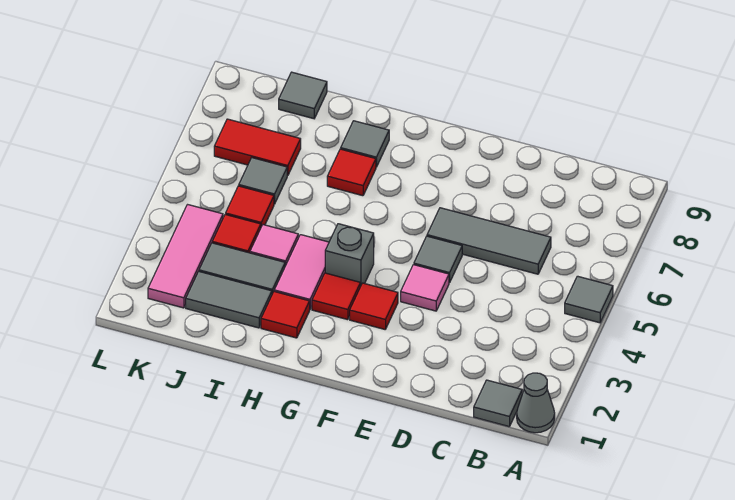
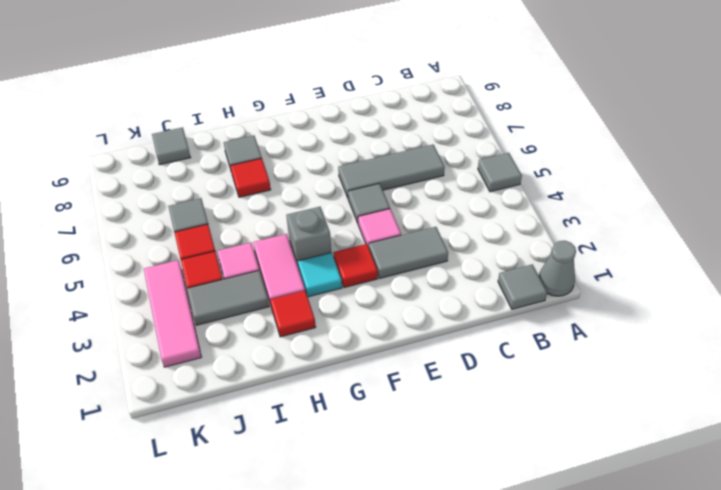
red tile G3 level 1 -> cyan tile G3 level 1
grey tile I2:J2 level 1 -> grey tile D3:E3 level 1
red tile J7:K7 level 1 -> none

